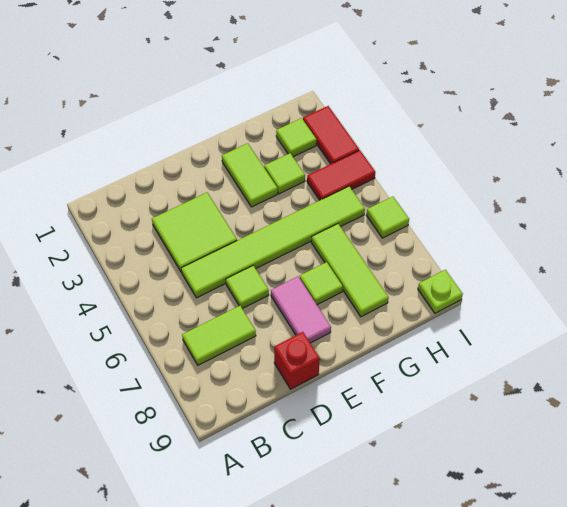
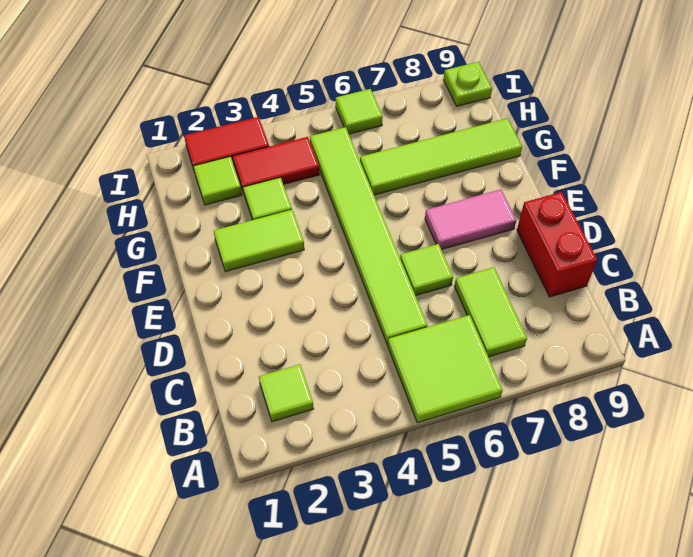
lime tile C3:D4 level 1 -> lime tile A5:B6 level 1
red brick D9 level 1 -> red brick C9:D9 level 1
lime tile F7 level 1 -> lime tile B2 level 1
lime tile G6:G8 level 1 -> lime tile G6:G9 level 1
red tile H4:I4 level 1 -> red tile H3:H4 level 1

